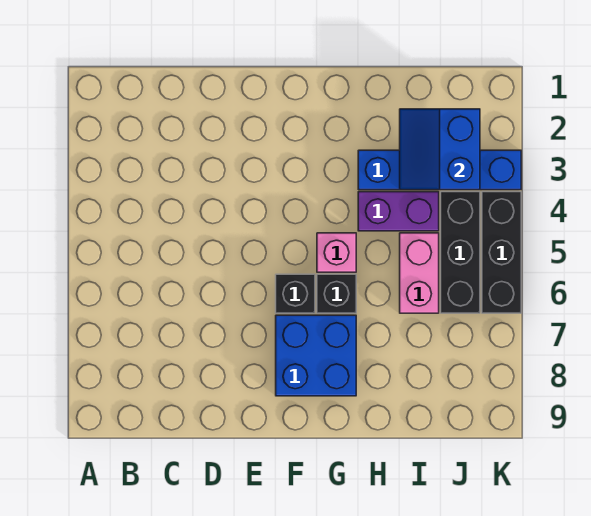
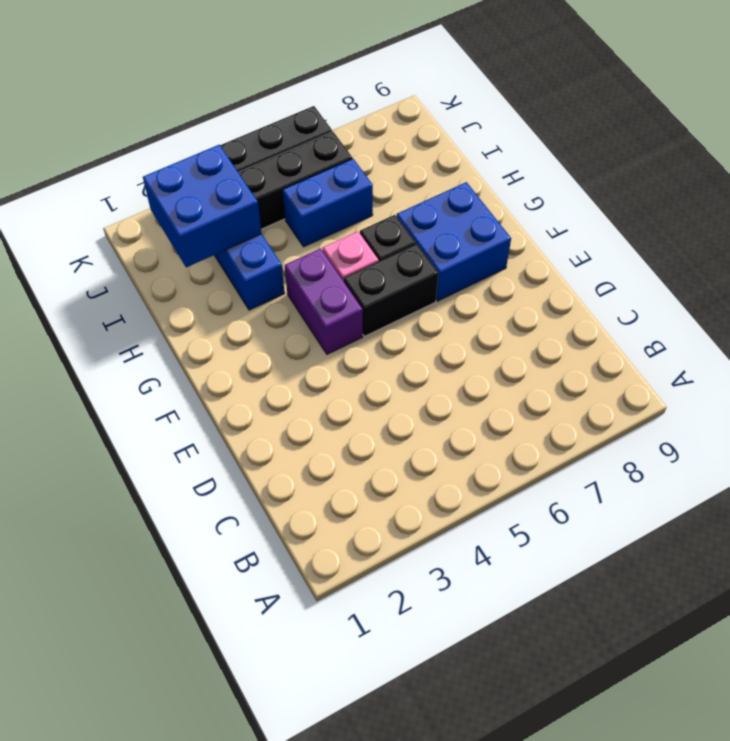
black brick F6 level 1 -> black brick F5:F6 level 1
purple brick H4:I4 level 1 -> purple brick F4:G4 level 1
blue slope I2:J3 level 2 top J -> blue brick I2:J3 level 2
pink brick I5:I6 level 1 -> blue brick I5:I6 level 1

